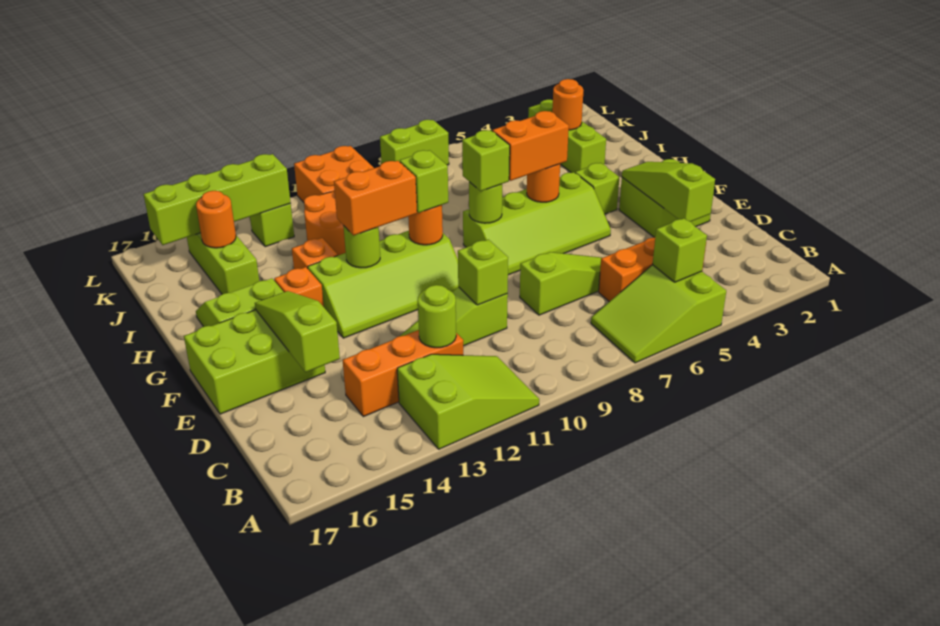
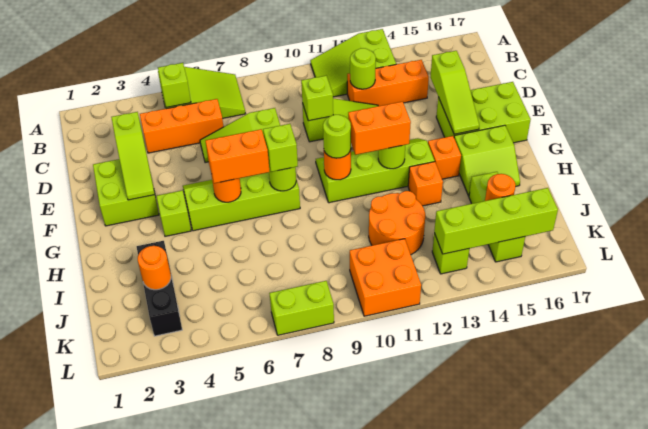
lime brick G10 level 3 -> lime round brick G10 level 3
lime brick I3:K3 level 1 -> black brick I3:K3 level 1

